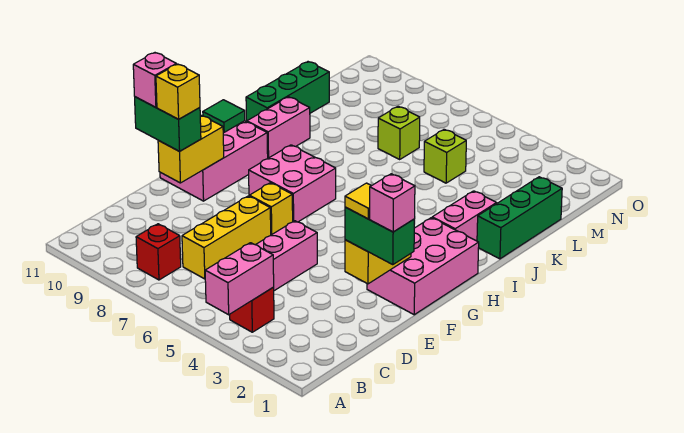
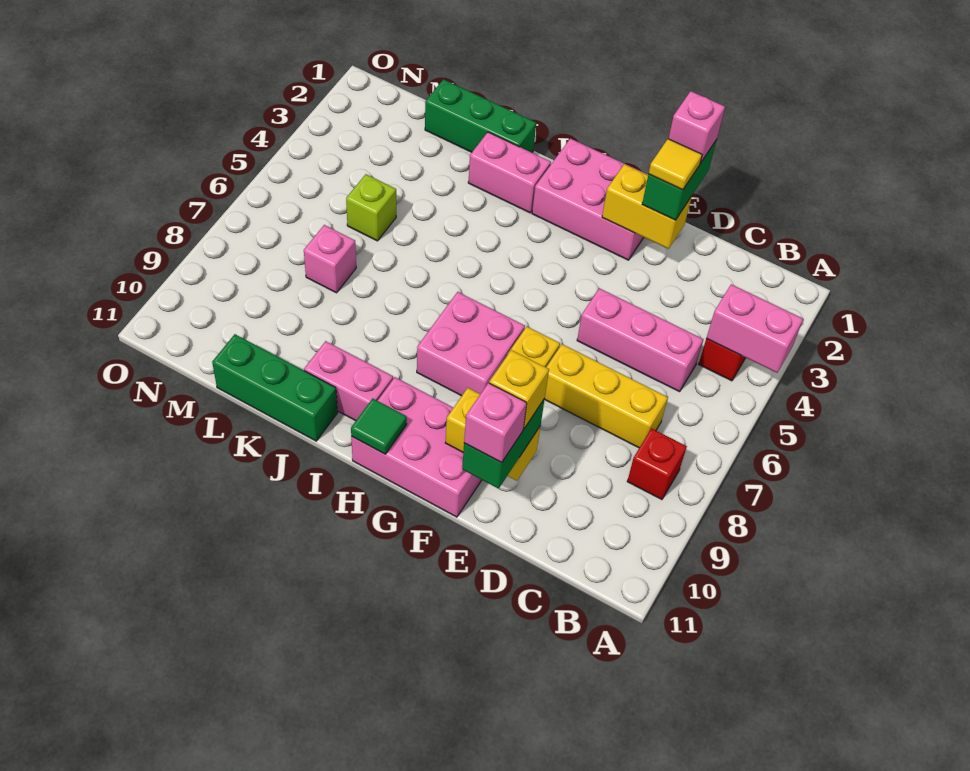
lime brick L7 level 1 -> pink brick L7 level 1

